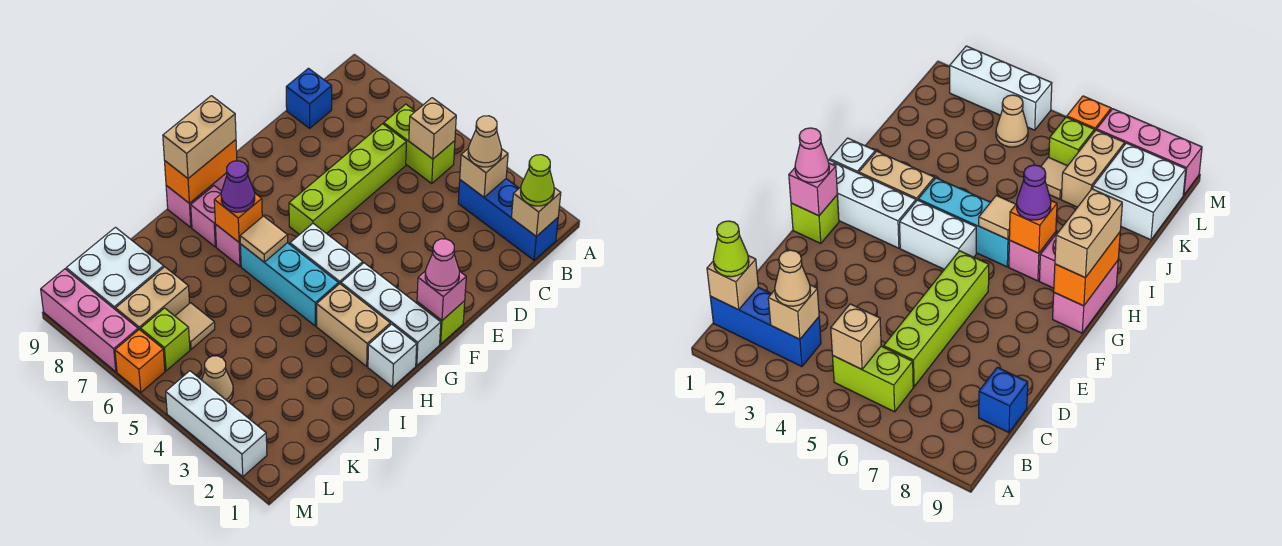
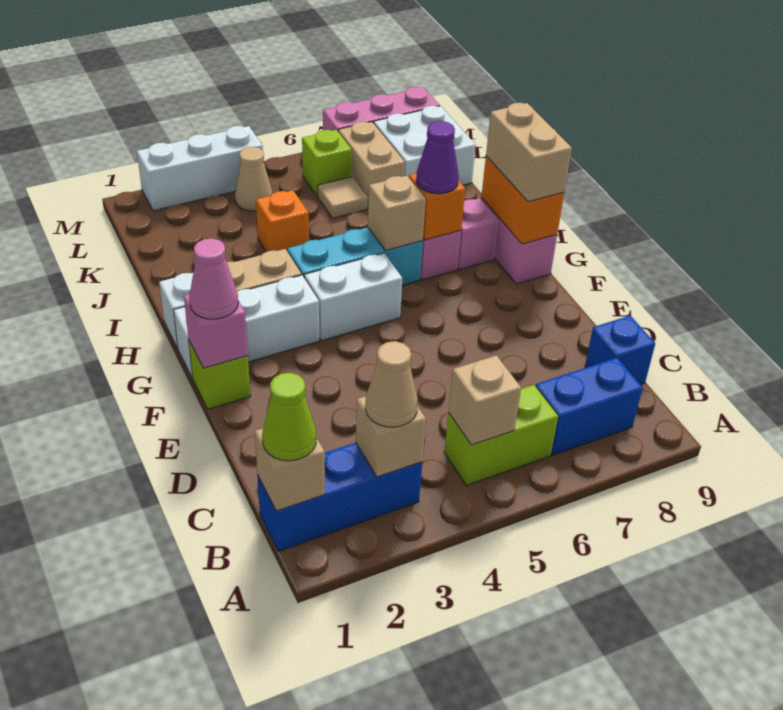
none -> blue brick B7:B8 level 1
lime brick C6:F6 level 1 -> none
tan tile H6 level 2 -> tan brick H6 level 2
orange brick M6 level 1 -> orange brick J4 level 1

